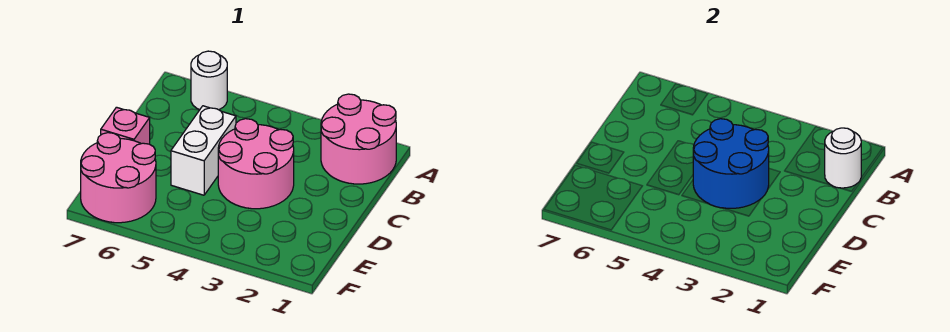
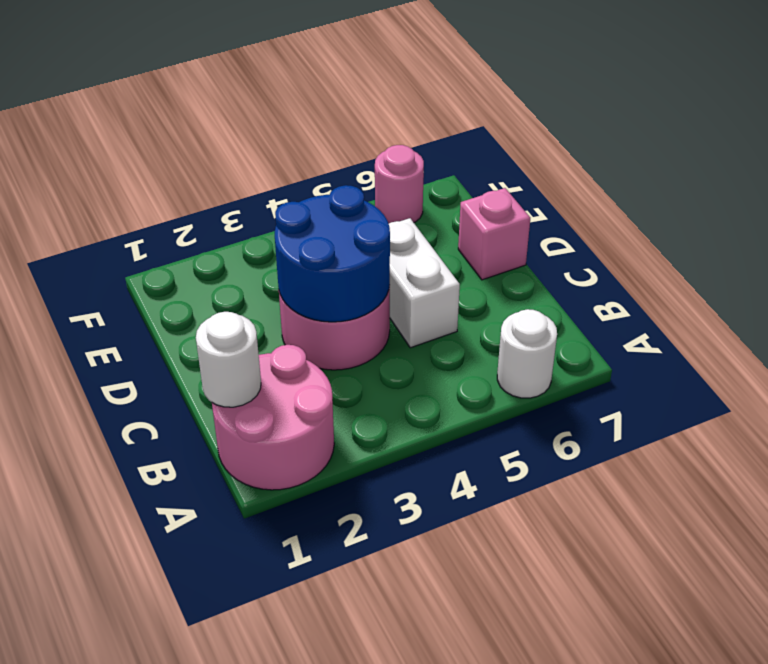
pink round brick E6:F7 level 1 -> pink round brick F6 level 1

